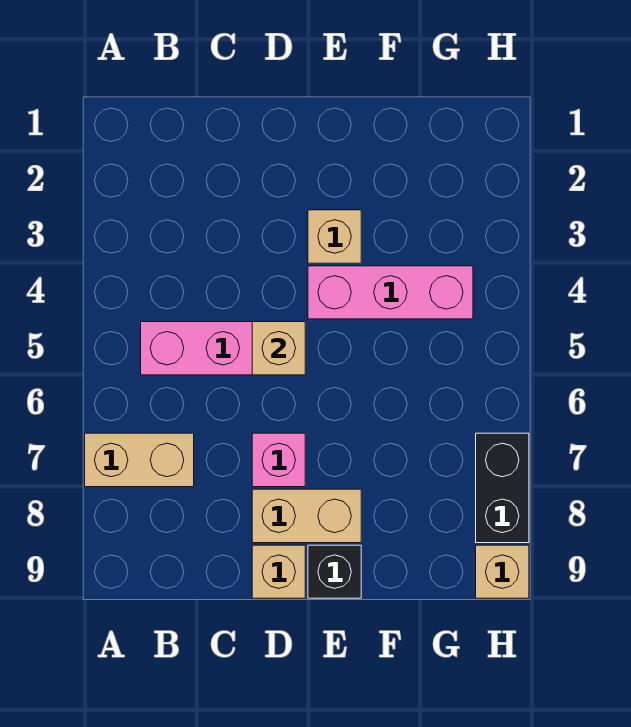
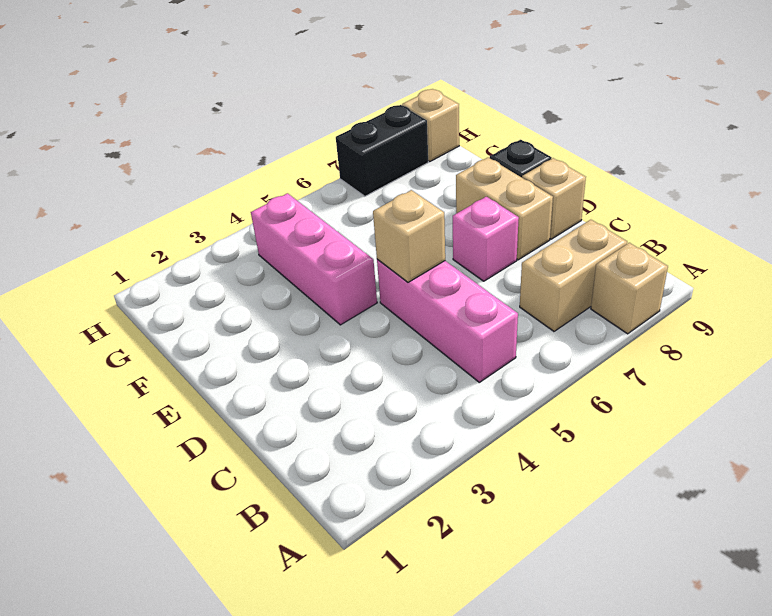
tan brick A7:B7 level 1 -> tan brick B7:B8 level 1
tan brick E3 level 1 -> tan brick A8 level 1

